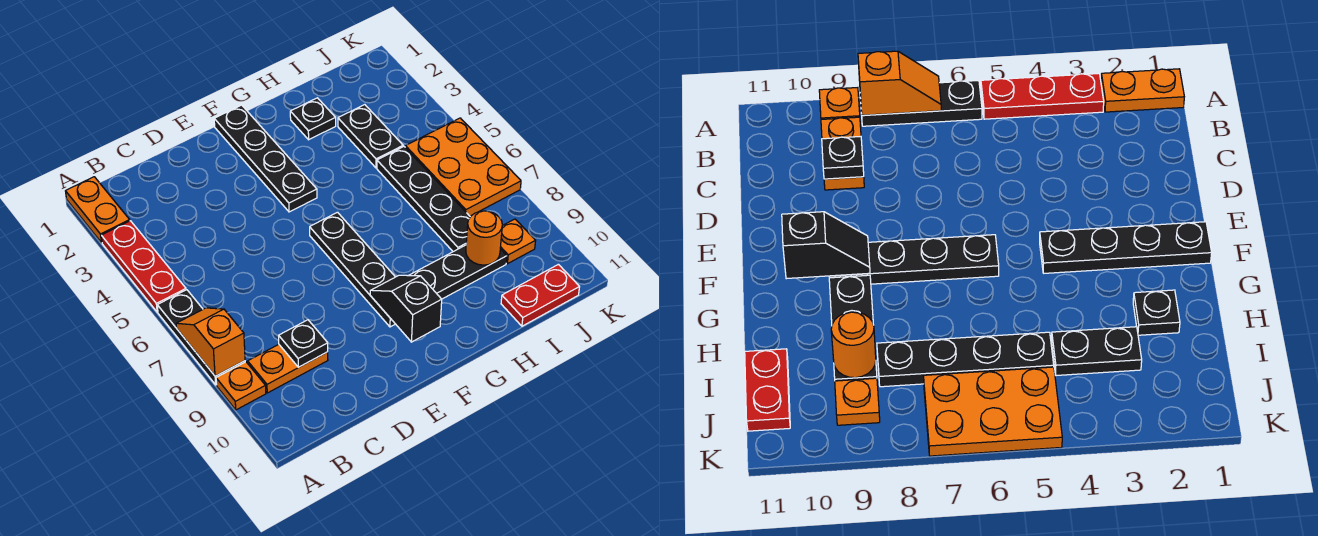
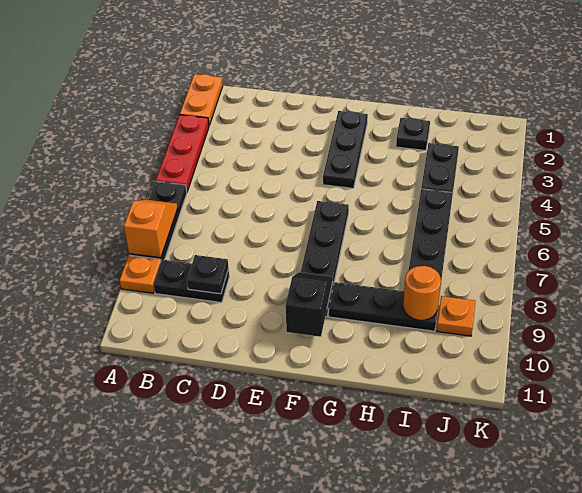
orange plate B9:C9 level 1 -> black plate B9:C9 level 1
black plate F1:F4 level 1 -> black plate F2:F4 level 1
red plate I11:J11 level 1 -> none
orange plate J5:K7 level 1 -> none

